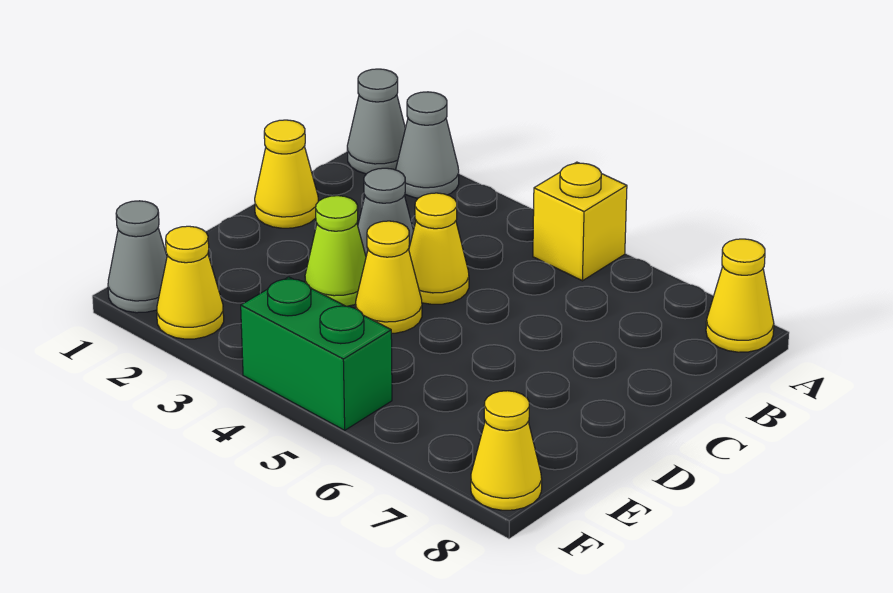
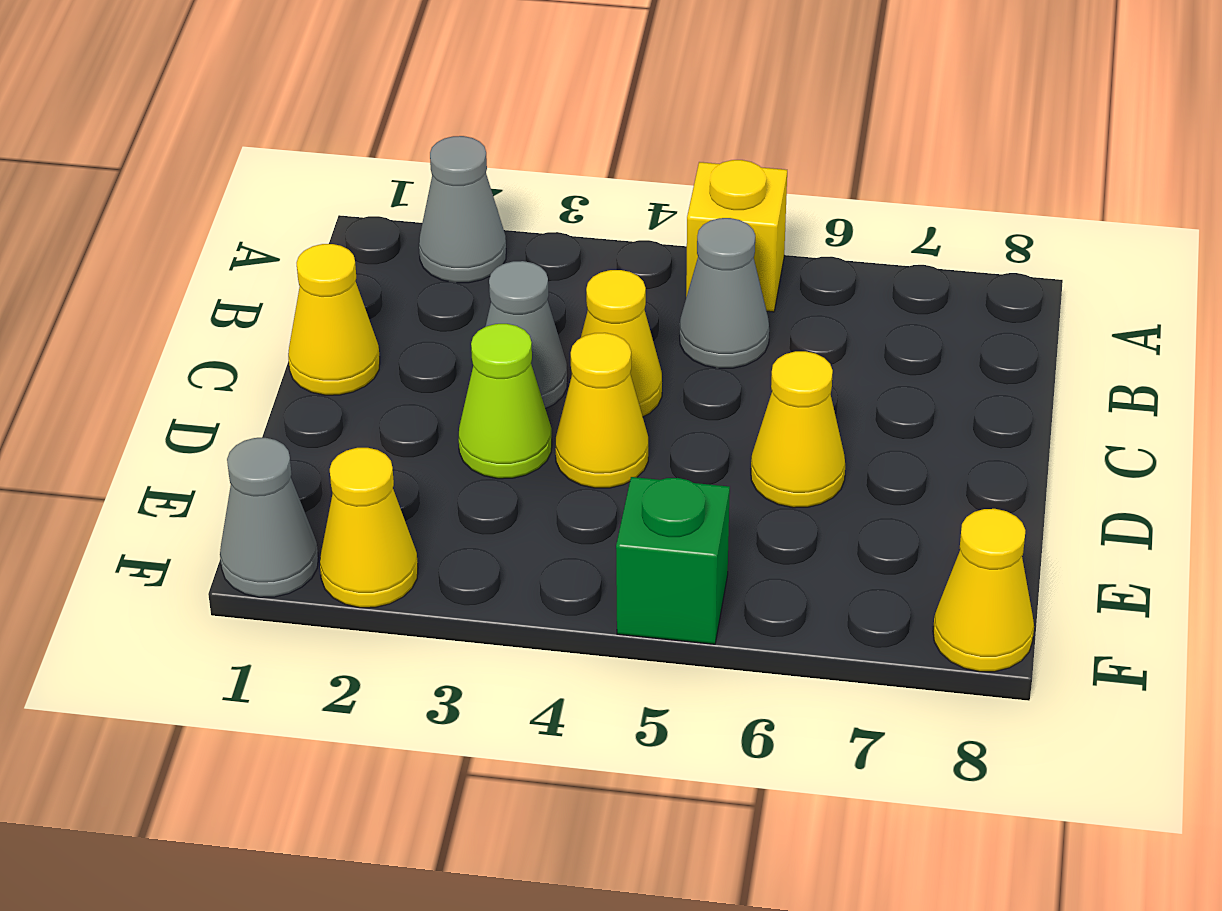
grey cone A1 level 1 -> grey cone B5 level 1
yellow cone A8 level 1 -> yellow cone D6 level 1
green brick F4:F5 level 1 -> green brick F5 level 1

